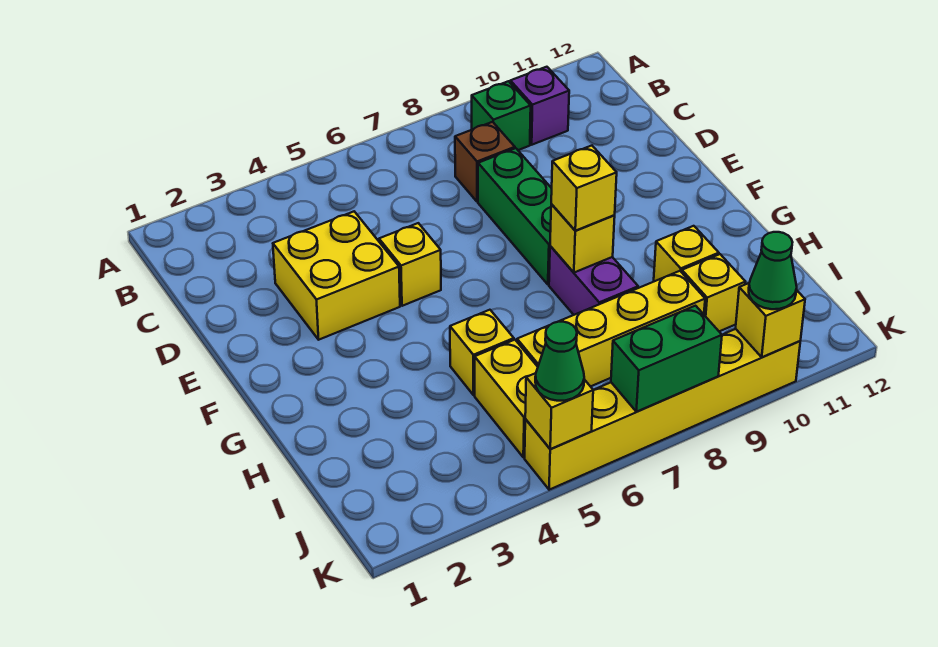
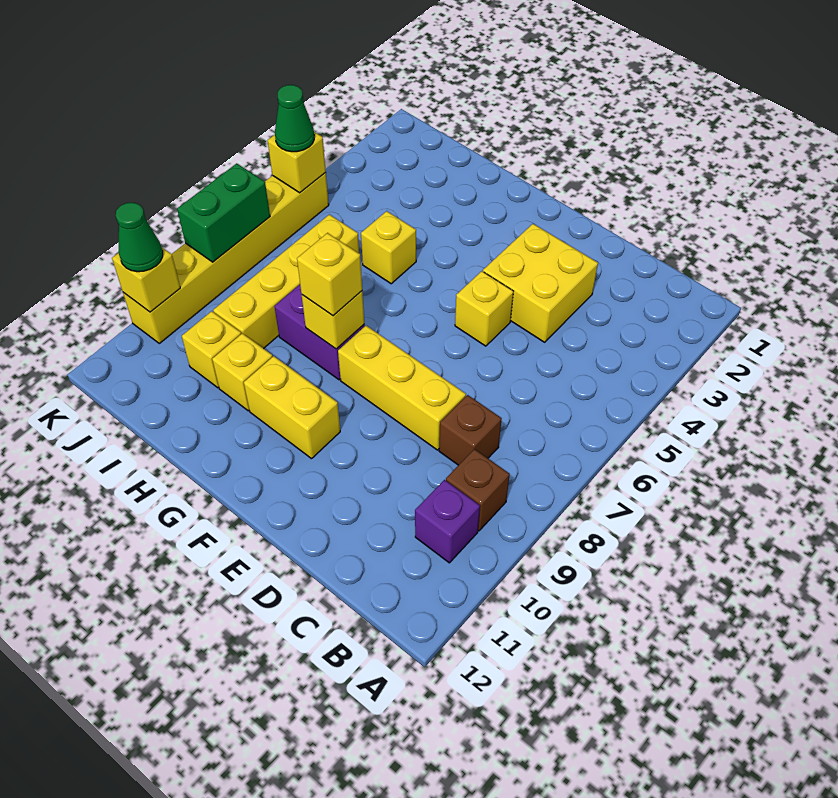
green brick B9 level 1 -> brown brick B9 level 1
green brick D8:F8 level 1 -> yellow brick D8:F8 level 1
yellow brick I5:J5 level 1 -> yellow brick F10:G10 level 1

